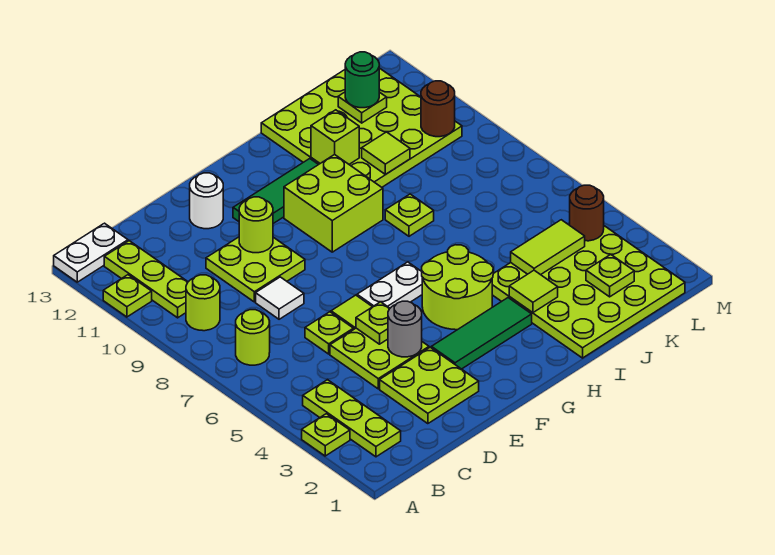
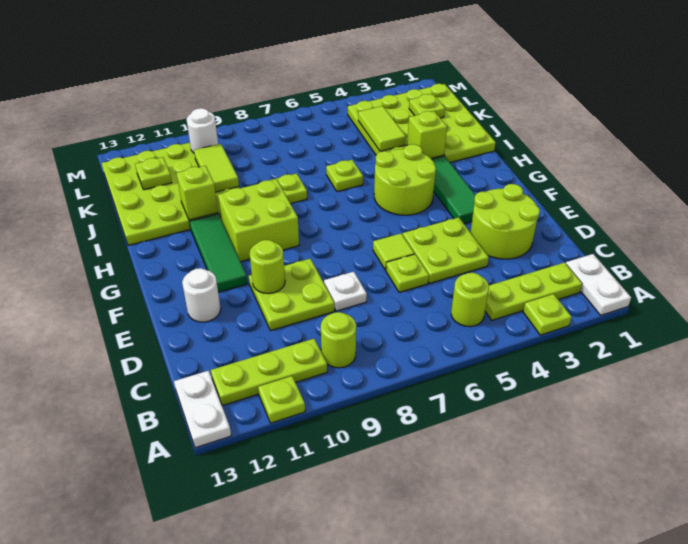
lime round brick B7 level 1 -> lime round brick B5 level 1
lime plate D2:E3 level 1 -> lime round brick D2:E3 level 1
white tile D8 level 1 -> white plate D8 level 1
grey round brick E4 level 2 -> none
lime plate E5 level 2 -> lime plate I6 level 1
white plate F6:G6 level 1 -> white plate A1:B1 level 1
lime tile I3 level 2 -> lime brick I3 level 2
lime tile J10 level 2 -> lime tile J10:K10 level 2
green round brick K12 level 3 -> none
brown round brick L4 level 2 -> none
brown round brick L10 level 2 -> white round brick L10 level 2

